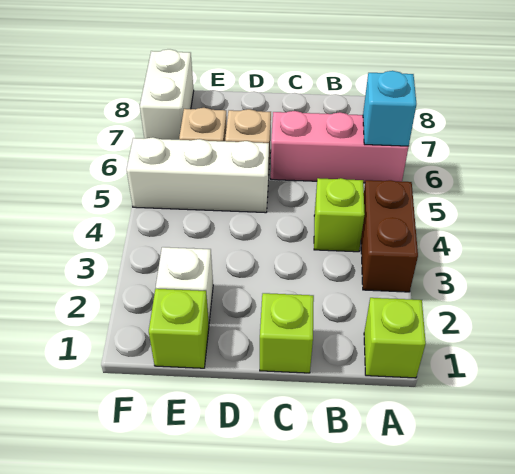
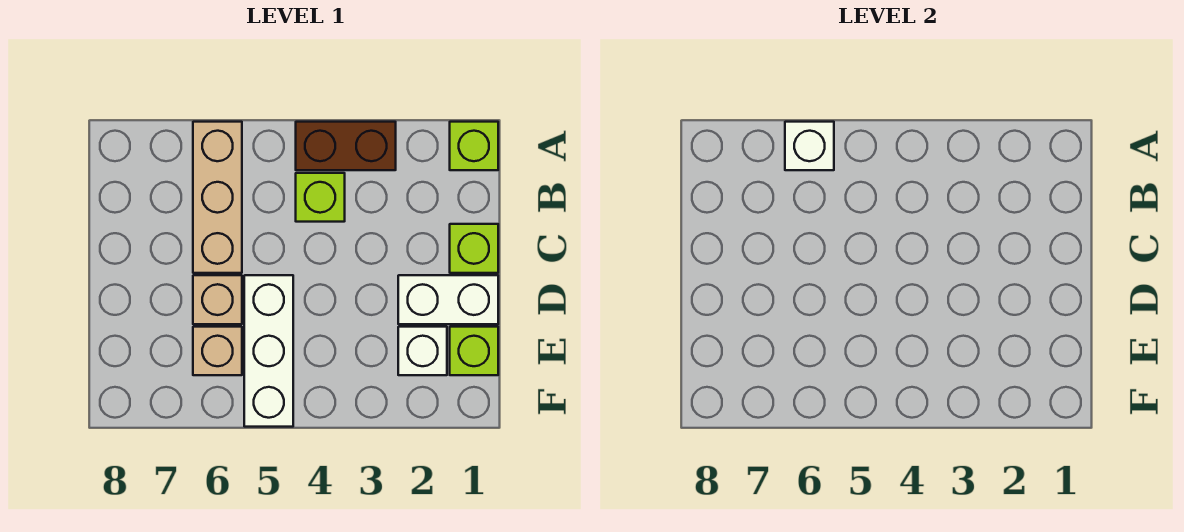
pink brick A6:C6 level 1 -> tan brick A6:C6 level 1
cyan brick A6 level 2 -> white brick A6 level 2
white brick F7:F8 level 1 -> white brick D1:D2 level 1

